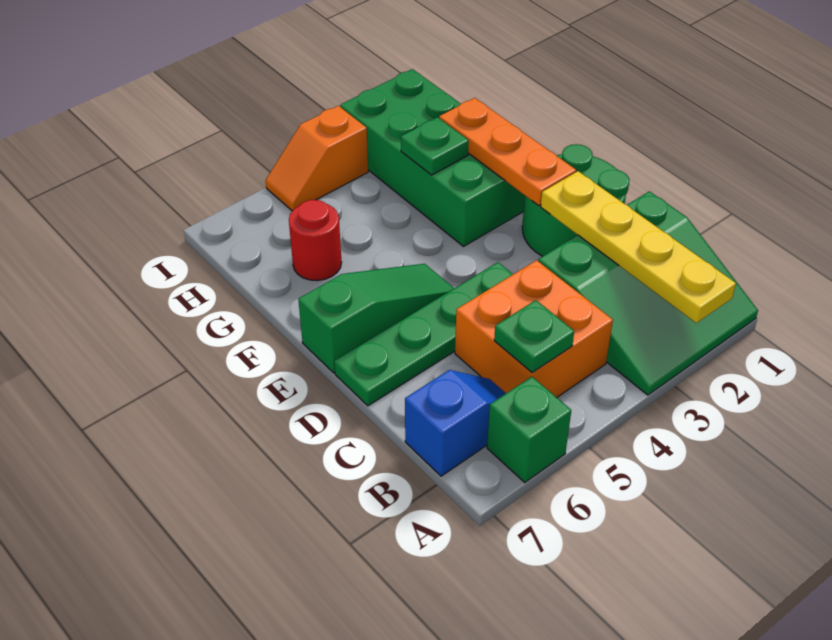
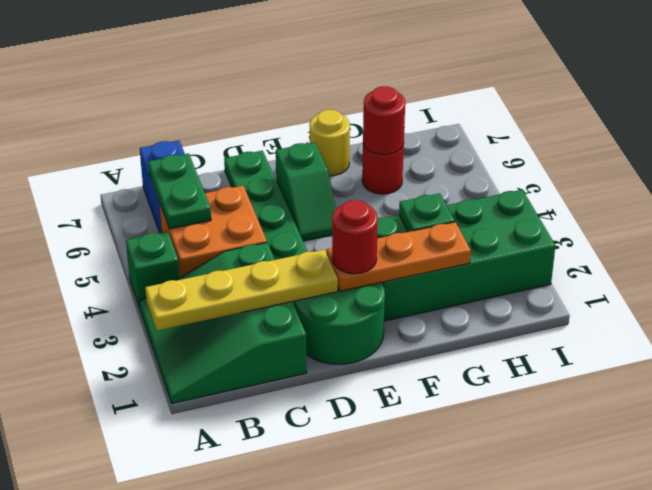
green brick A6 level 1 -> green brick A4 level 1
green plate B5 level 2 -> green plate B5:B6 level 2
none -> red round brick E2 level 3
green slope E5:E7 level 1 top 7 -> green slope E5:E6 level 1 top 6
none -> yellow round brick F7 level 1
none -> red round brick G6 level 2
orange slope I4:I5 level 1 top 4 -> none

